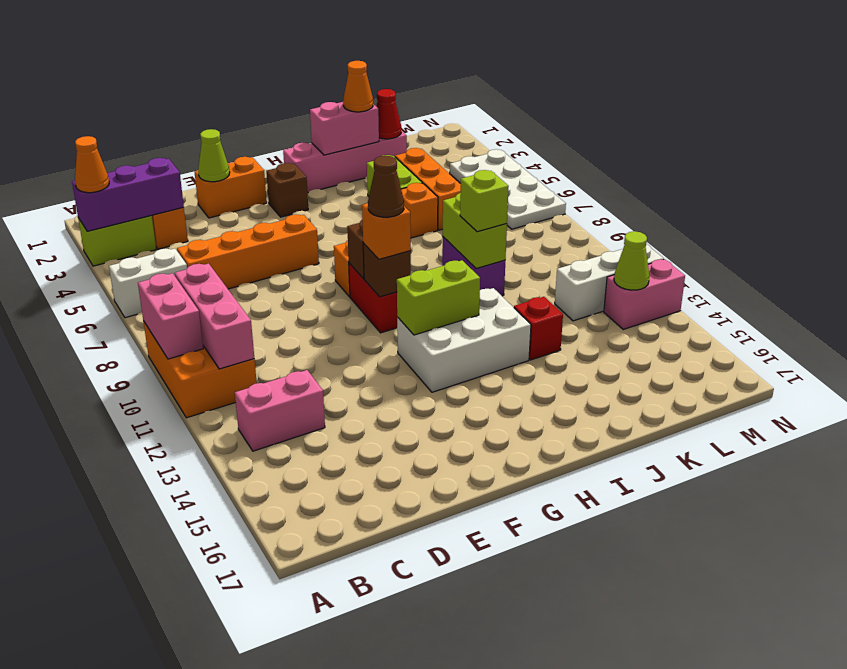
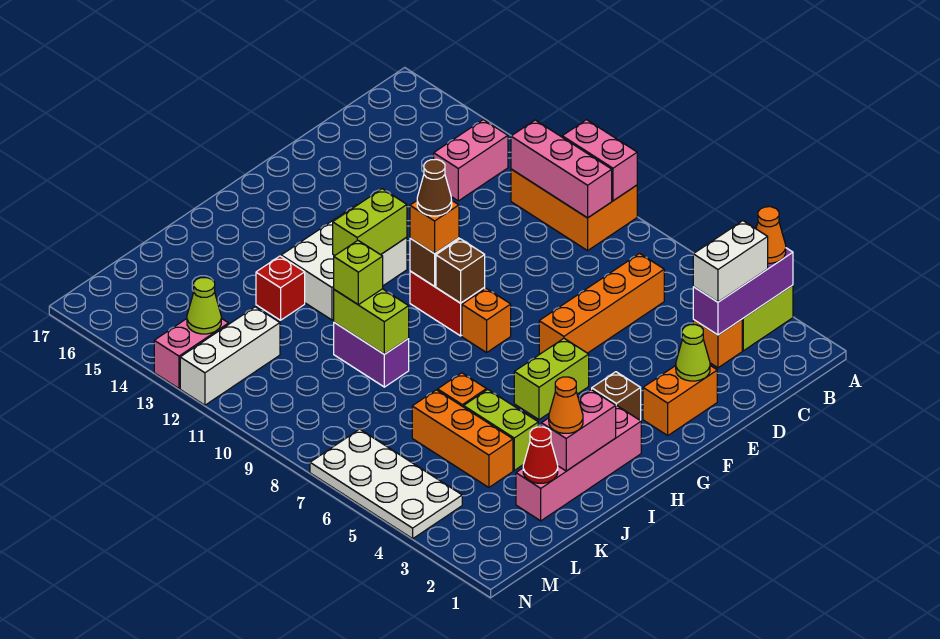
white brick A6:B6 level 1 -> white brick B3:C3 level 3
none -> lime brick G5:H5 level 1

